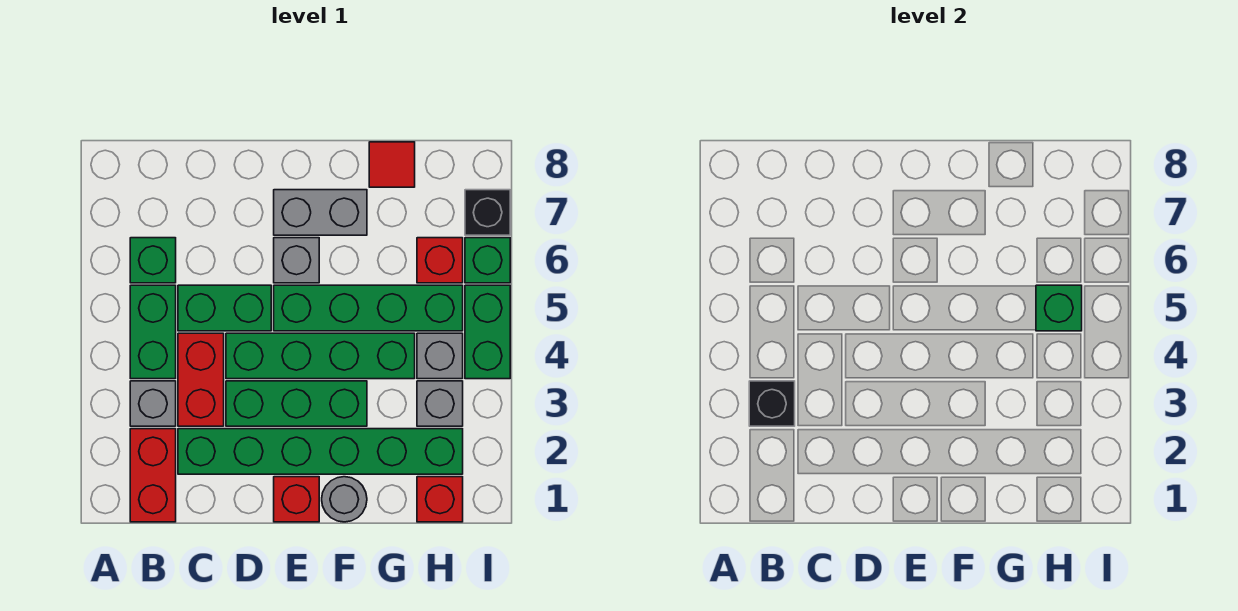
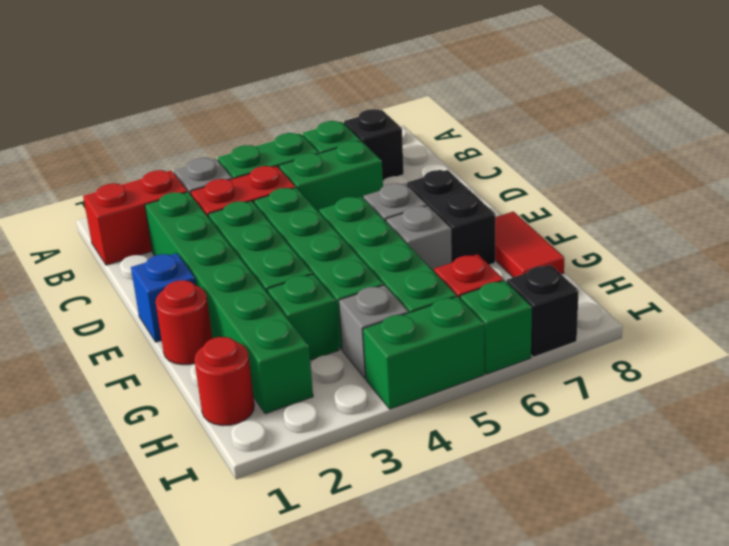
black brick B3 level 2 -> black brick B7 level 1
green brick C5:D5 level 1 -> green brick C5:C6 level 1
red brick E1 level 1 -> blue brick E1 level 1
grey brick E7:F7 level 1 -> black brick E7:F7 level 1
grey round brick F1 level 1 -> red round brick F1 level 1
red tile G8 level 1 -> red tile F8:G8 level 1
red brick H1 level 1 -> red round brick H1 level 1
grey brick H3 level 1 -> grey brick F6 level 1
green brick H5 level 2 -> green brick G3 level 1

